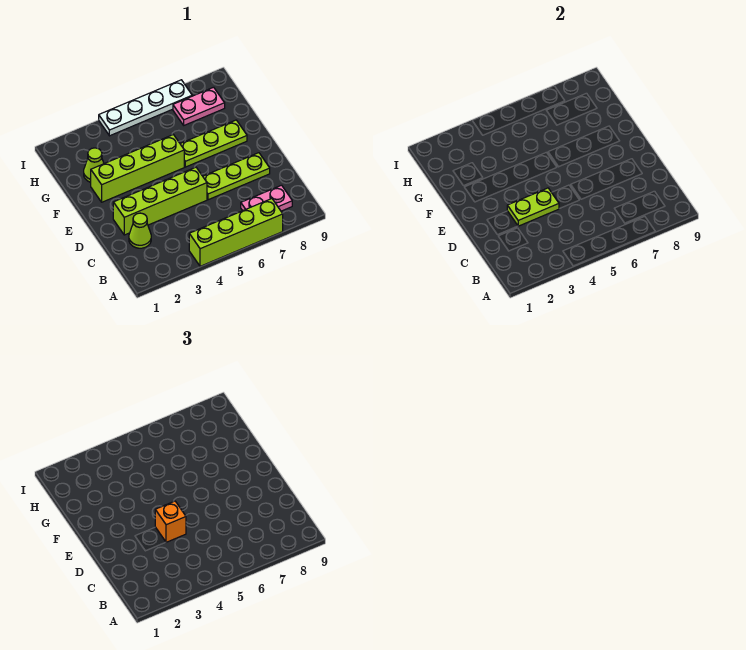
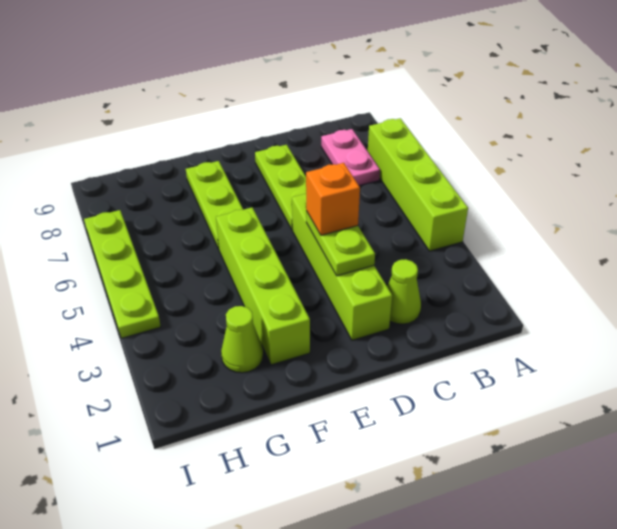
pink plate H7:H8 level 1 -> none
white plate I4:I7 level 1 -> lime plate I4:I7 level 1

